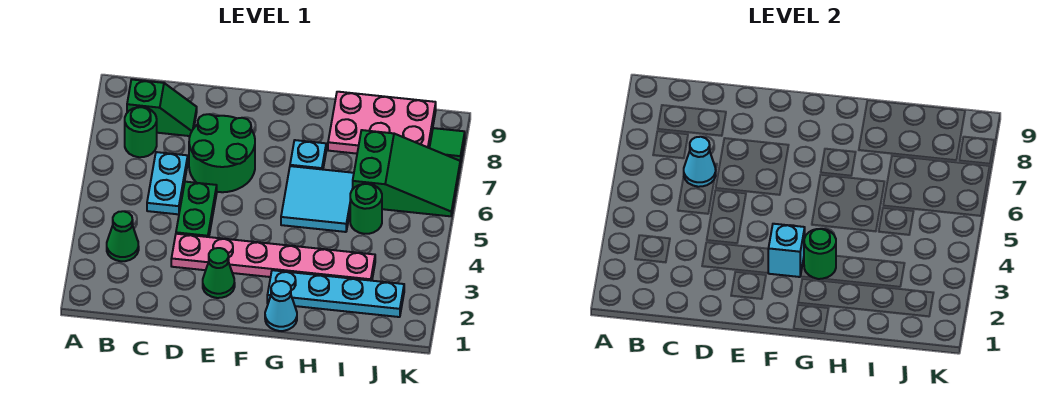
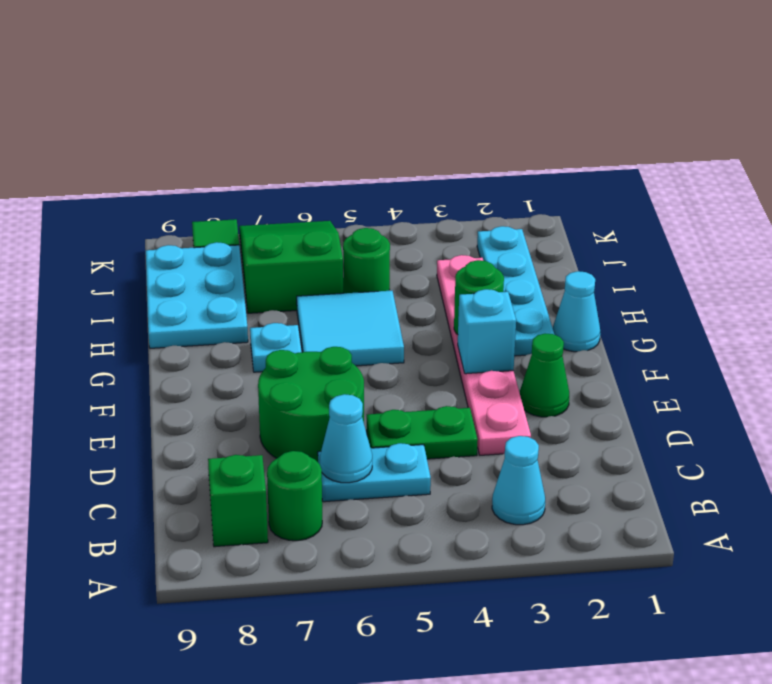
green cone B3 level 1 -> cyan cone B3 level 1
pink plate H8:J9 level 1 -> cyan plate H8:J9 level 1

